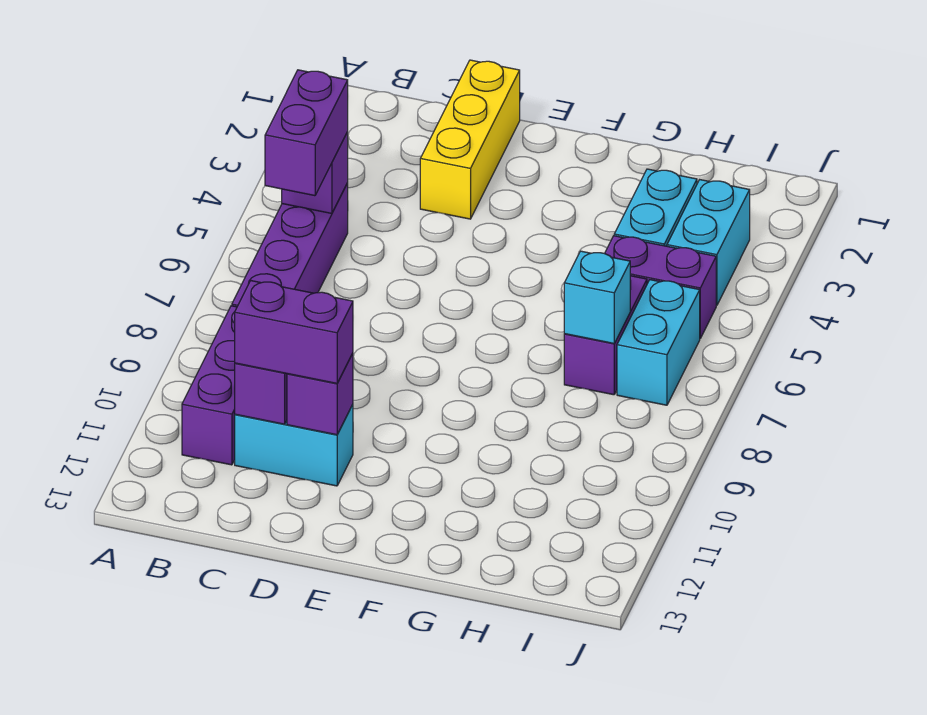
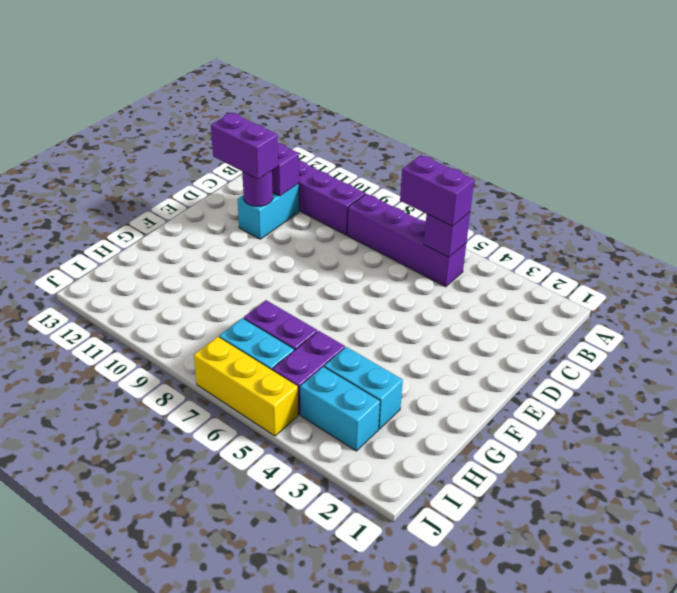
purple brick C11:D11 level 3 -> purple brick D11:D12 level 3
yellow brick D1:D3 level 1 -> yellow brick J5:J7 level 1
purple brick D11 level 2 -> purple round brick D11 level 2
cyan brick H7 level 2 -> none

